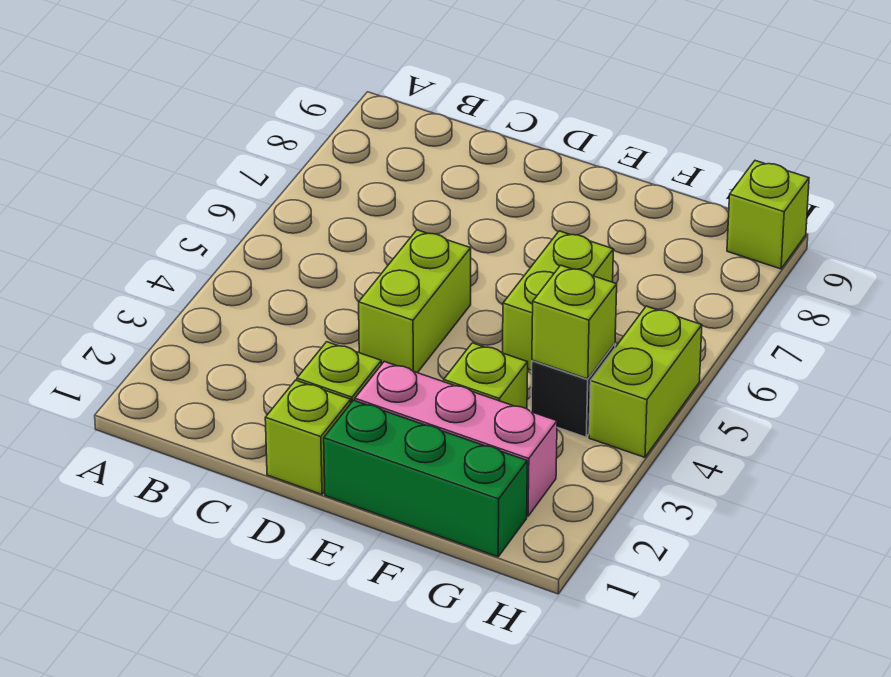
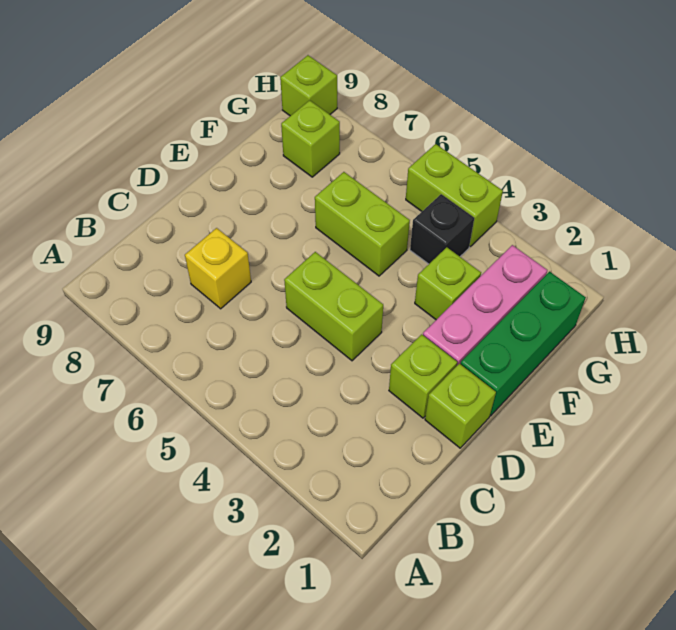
none -> yellow brick C7 level 1
lime brick G4 level 2 -> lime brick G8 level 1

